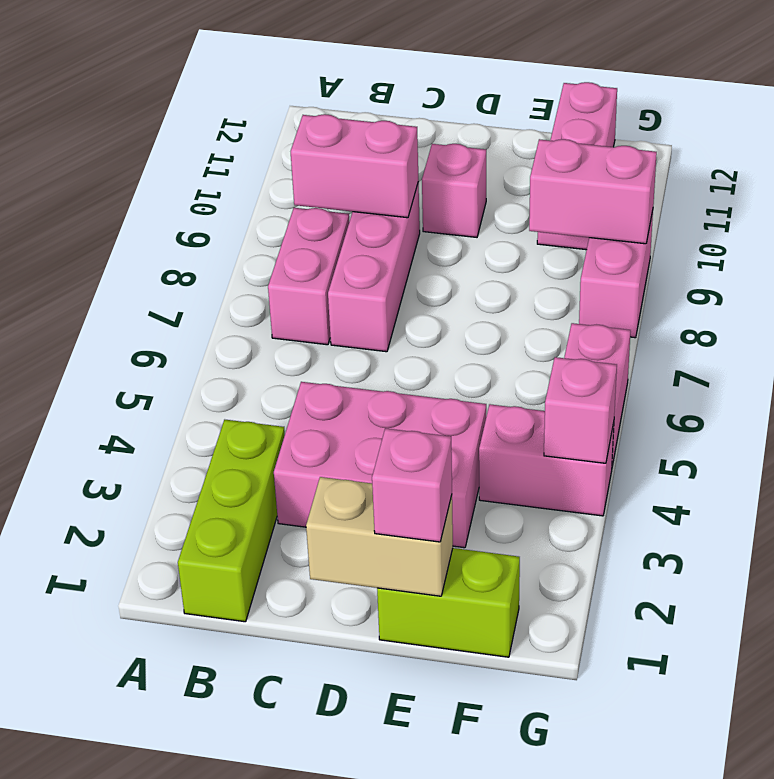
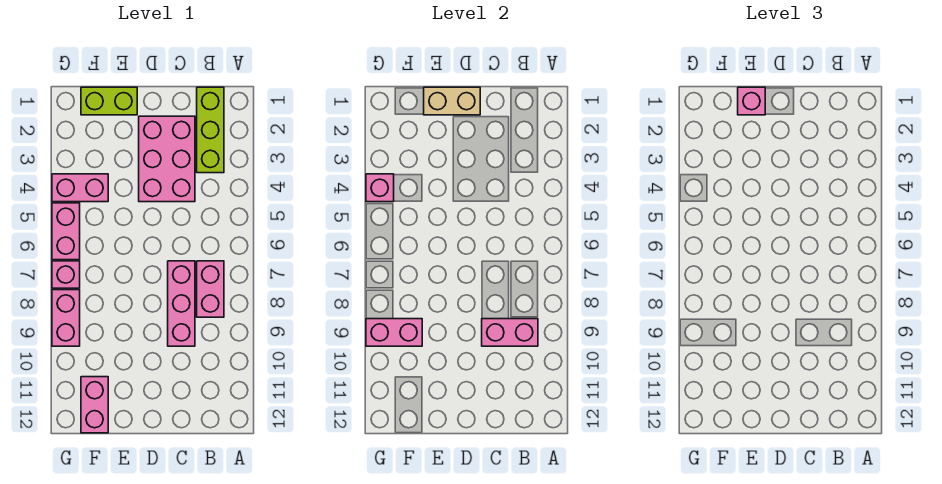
pink brick C3:E4 level 1 -> pink brick C2:D4 level 1
pink brick D10 level 1 -> pink brick G7 level 1
pink brick F10:F12 level 1 -> pink brick F11:F12 level 1

